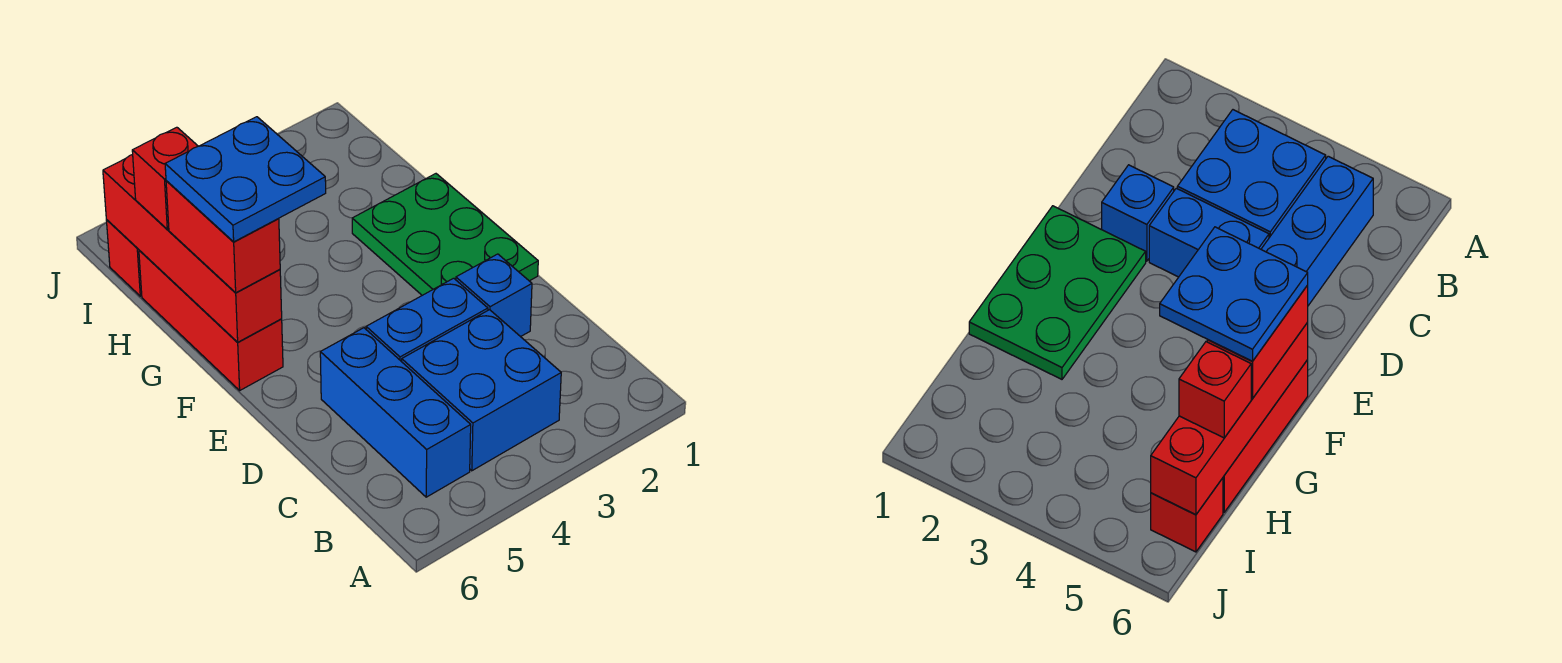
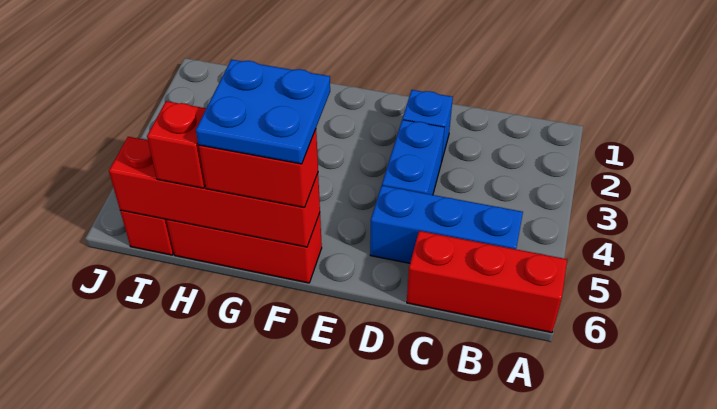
none -> red brick A6:C6 level 1
blue brick B3:C4 level 1 -> none
green plate E1:G2 level 1 -> none

